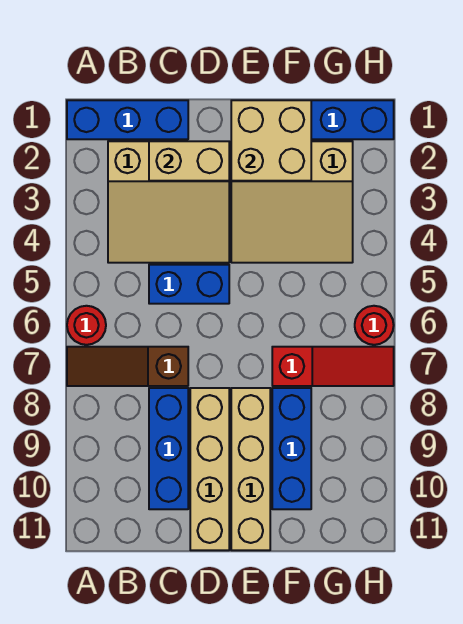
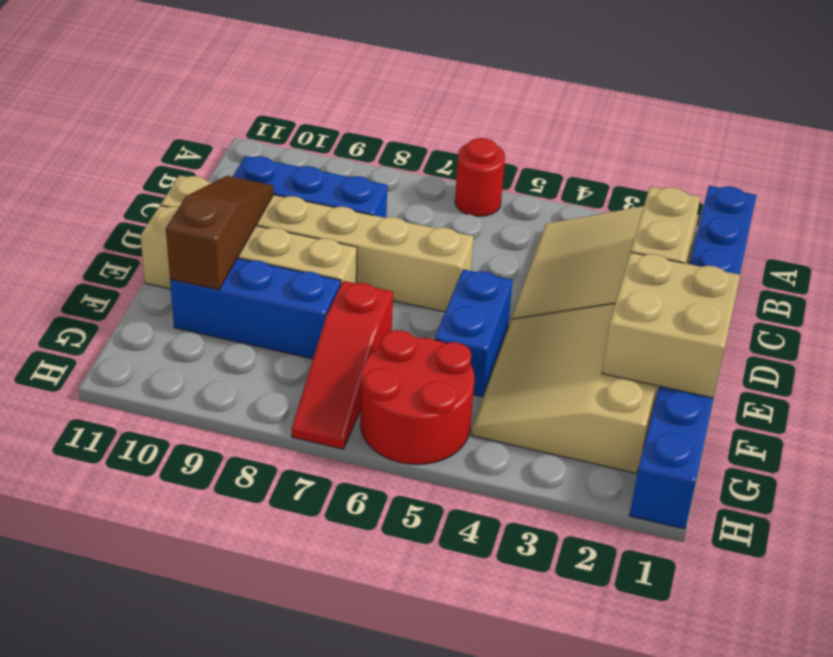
brown slope A7:C7 level 1 top C -> brown slope D10:F10 level 2 top F
blue brick C5:D5 level 1 -> blue brick E5:F5 level 1
tan brick D8:D11 level 1 -> tan brick D6:D11 level 1
red round brick H6 level 1 -> red round brick G5:H6 level 1

